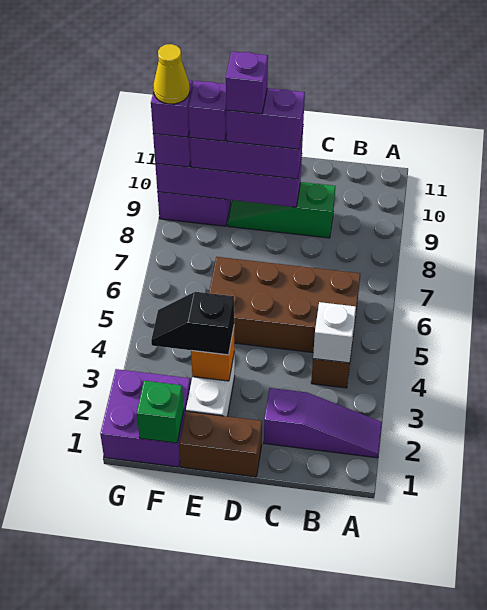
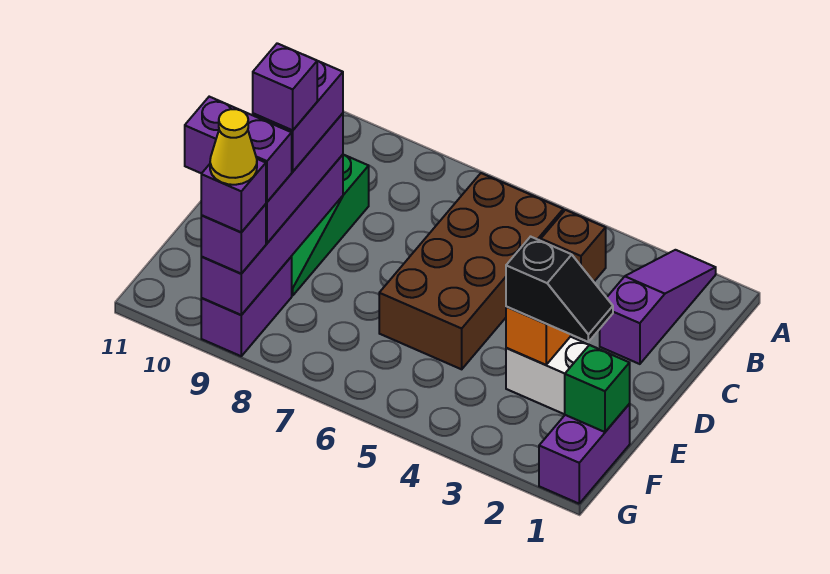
white brick B4 level 2 -> none
brown brick D1:E1 level 1 -> none
black slope E3:F3 level 3 top E -> black slope E2:E3 level 3 top 3
purple brick F1:G2 level 1 -> purple brick F1:G1 level 1
purple brick F9 level 4 -> purple brick F9:F10 level 4

